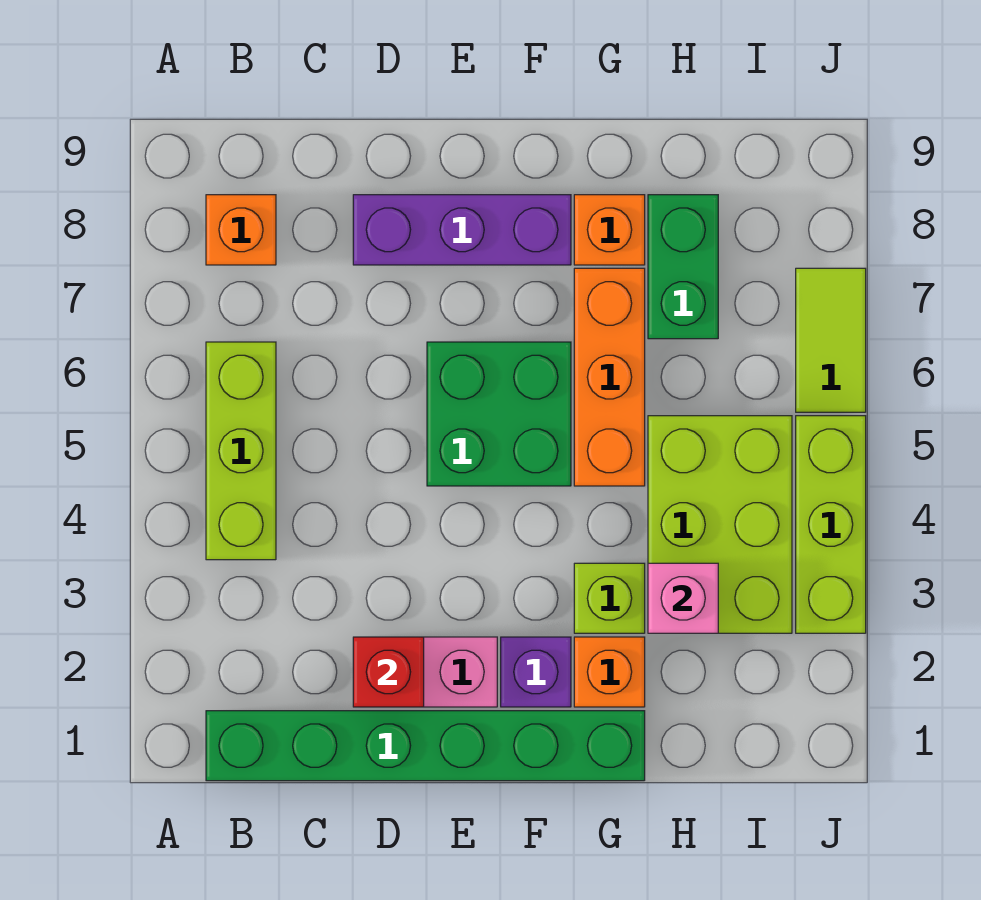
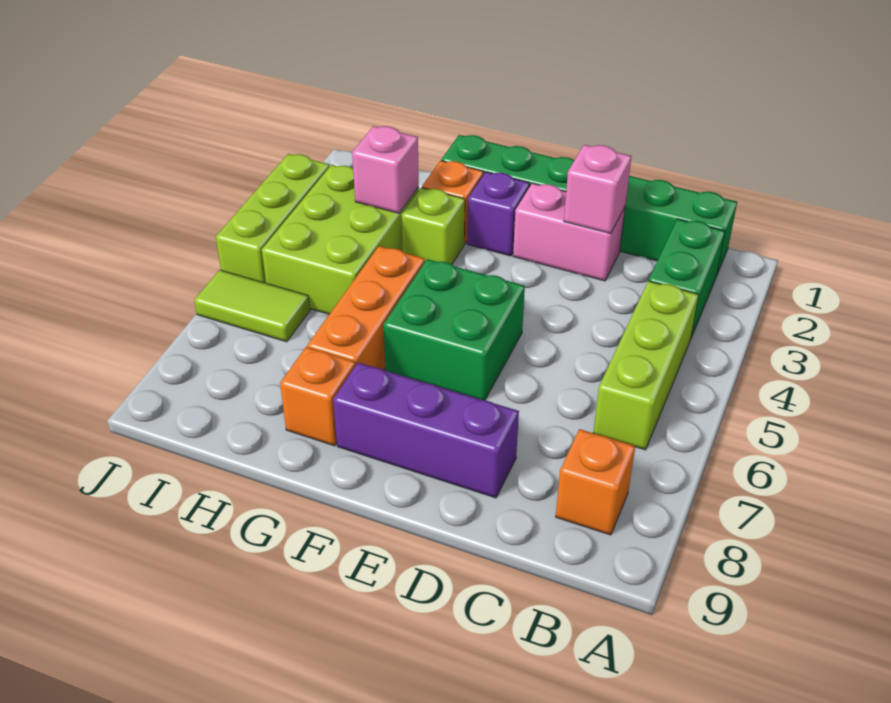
red brick D2 level 2 -> pink brick D2 level 2
green brick H7:H8 level 1 -> green brick B2:B3 level 1
lime tile J6:J7 level 1 -> lime tile I6:J6 level 1

